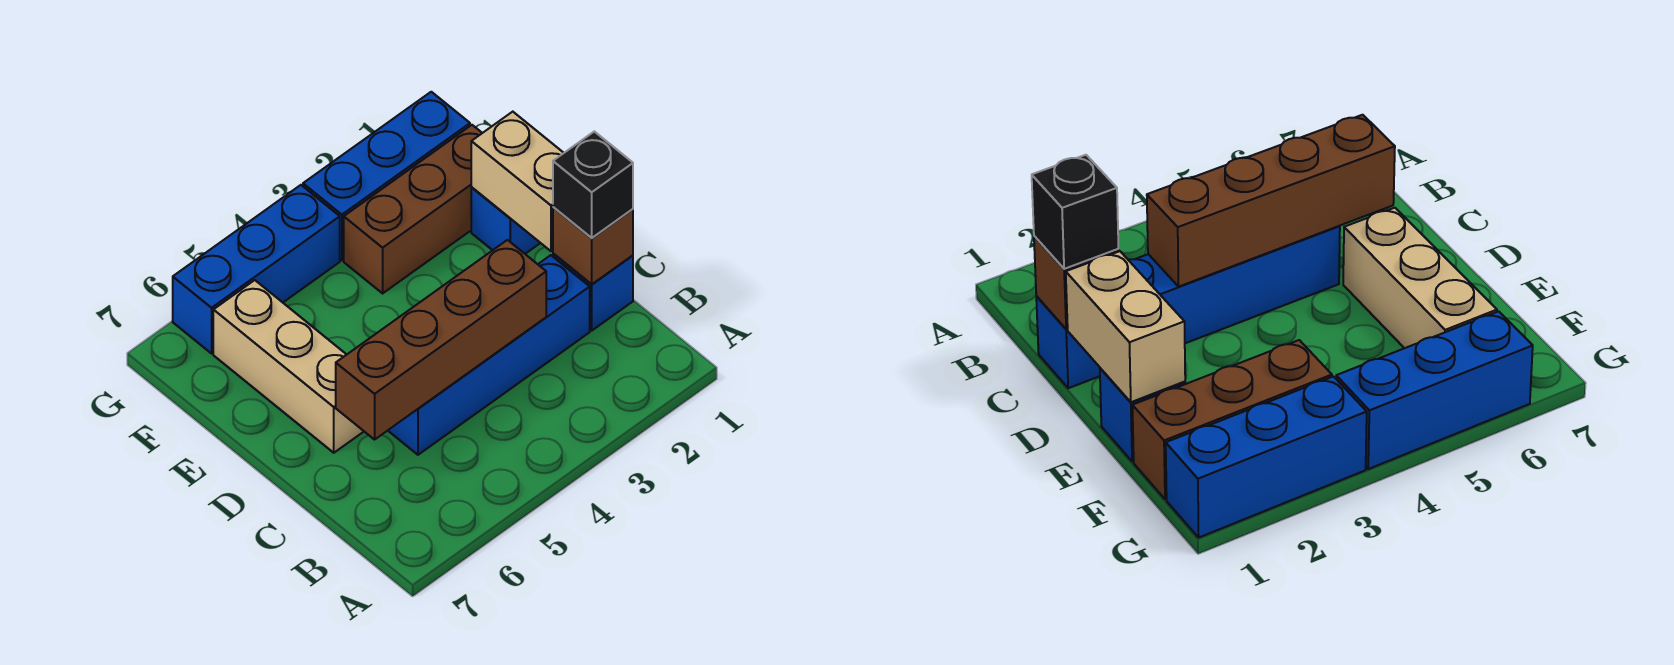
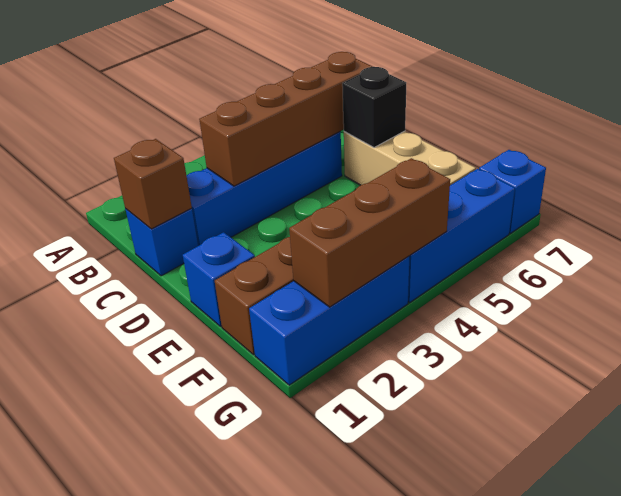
black brick C1 level 3 -> black brick D6 level 2
tan brick D1:E1 level 2 -> none
none -> brown brick G2:G4 level 2
none -> blue brick G7 level 1

